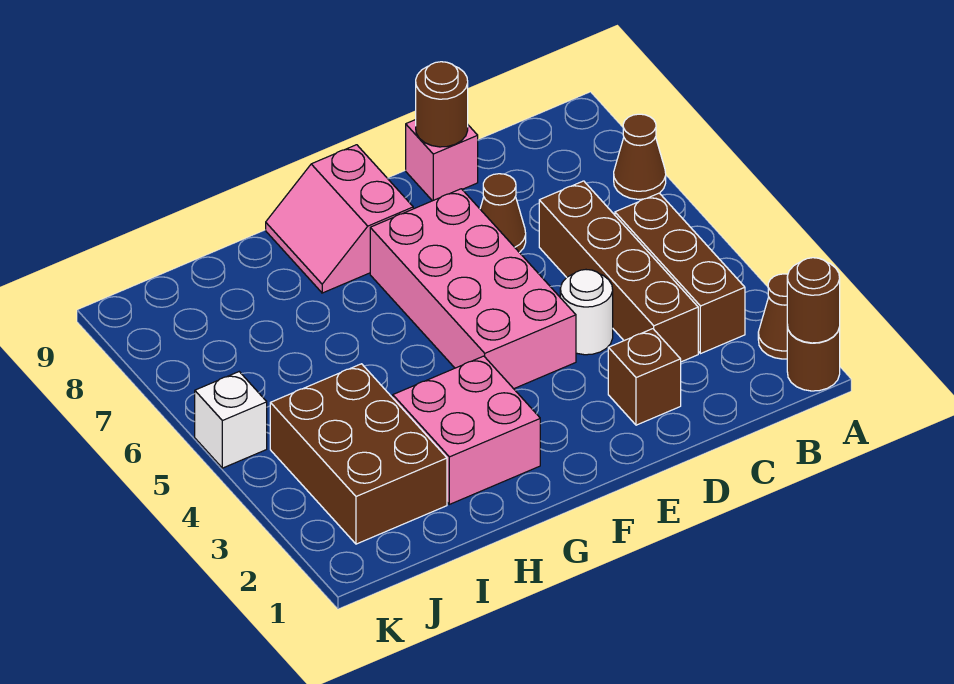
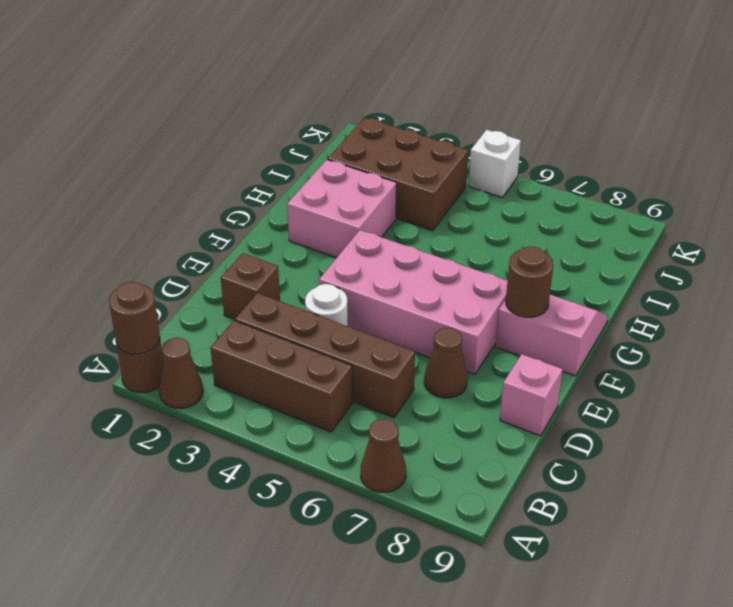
brown round brick D9 level 2 -> brown round brick F8 level 2

